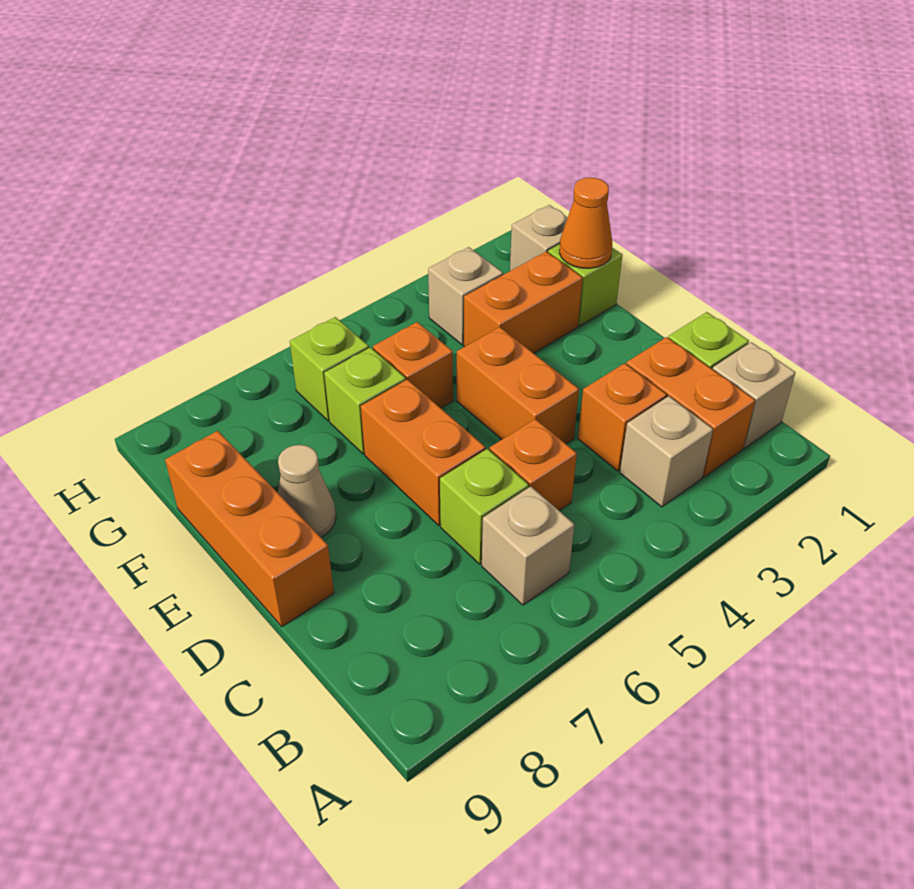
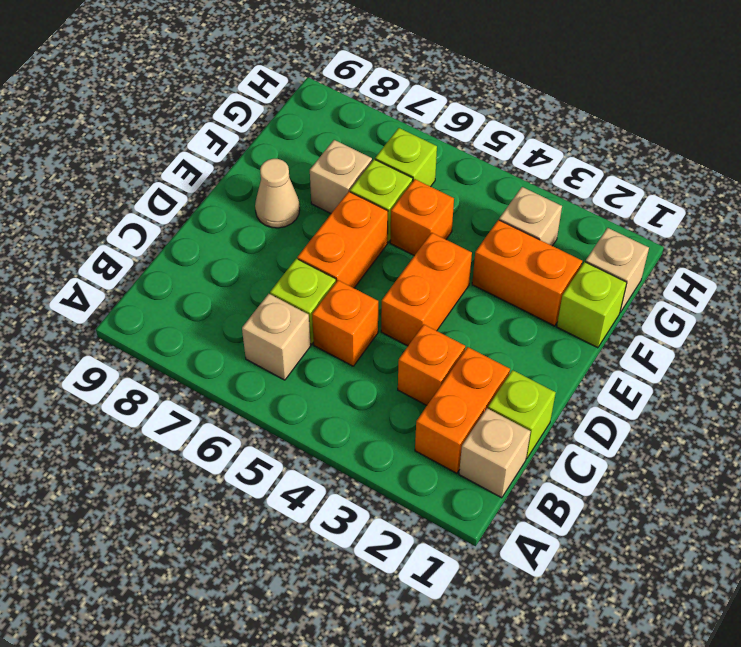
tan brick B3 level 1 -> tan brick F7 level 1
orange brick D9:F9 level 1 -> none
orange cone F1 level 2 -> none

